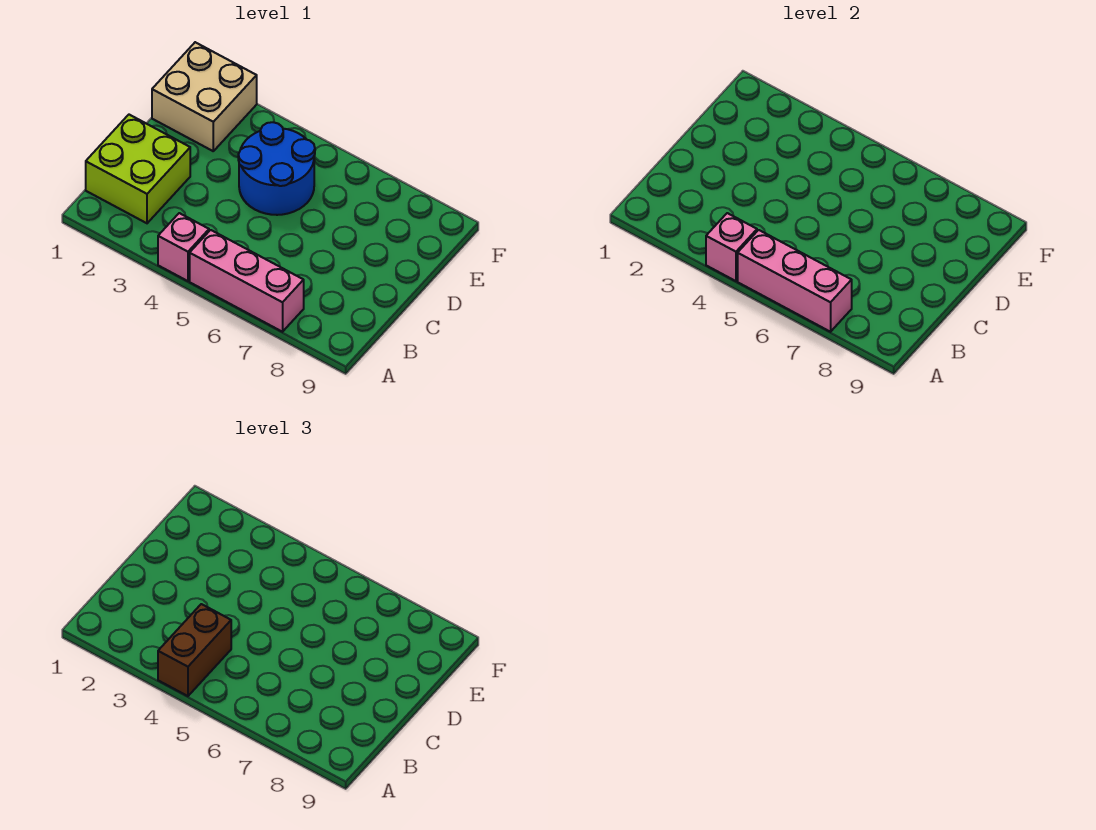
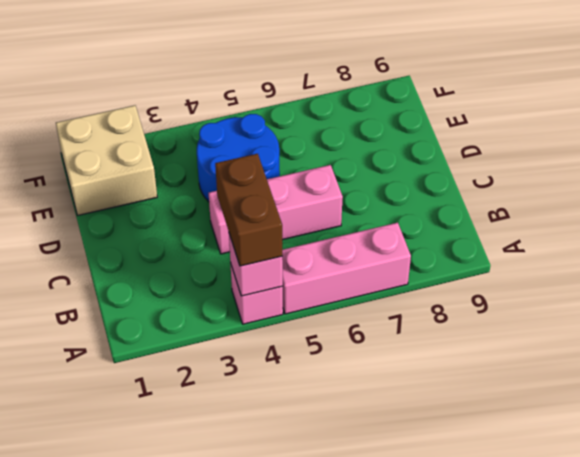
pink brick A5:A7 level 2 -> pink brick C4:C6 level 1
lime brick B1:C2 level 1 -> none

